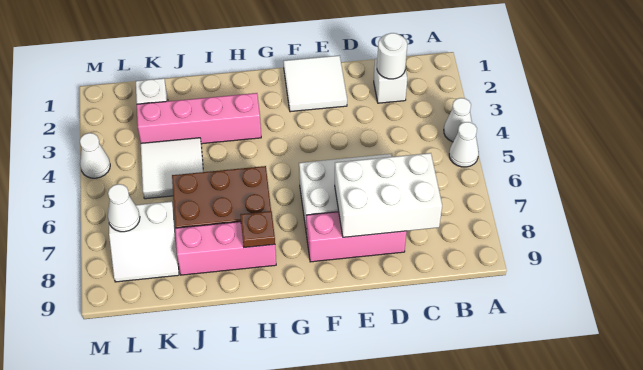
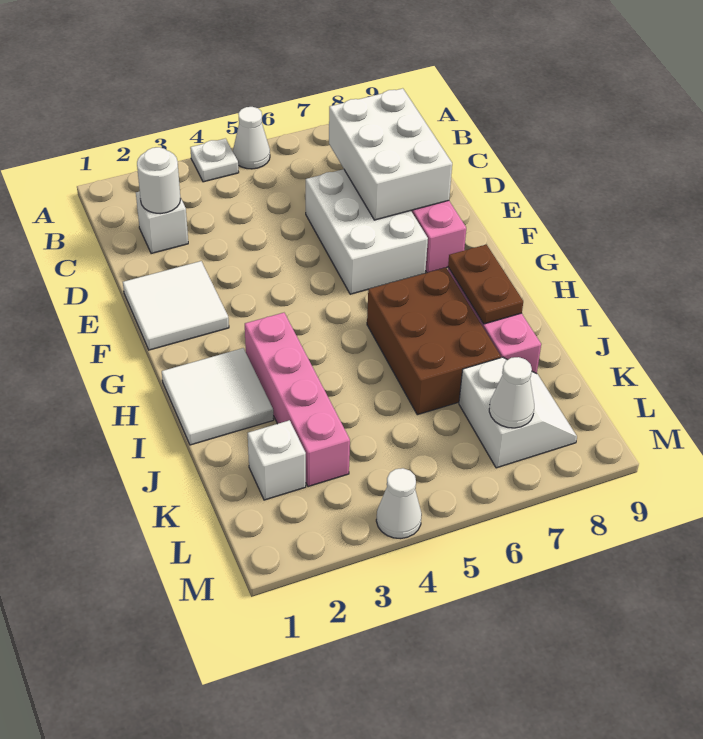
white cone A4 level 1 -> white plate A4 level 1
brown plate H8 level 2 -> brown plate H8:I8 level 2
white tile J4:K5 level 1 -> white tile H1:I2 level 1

